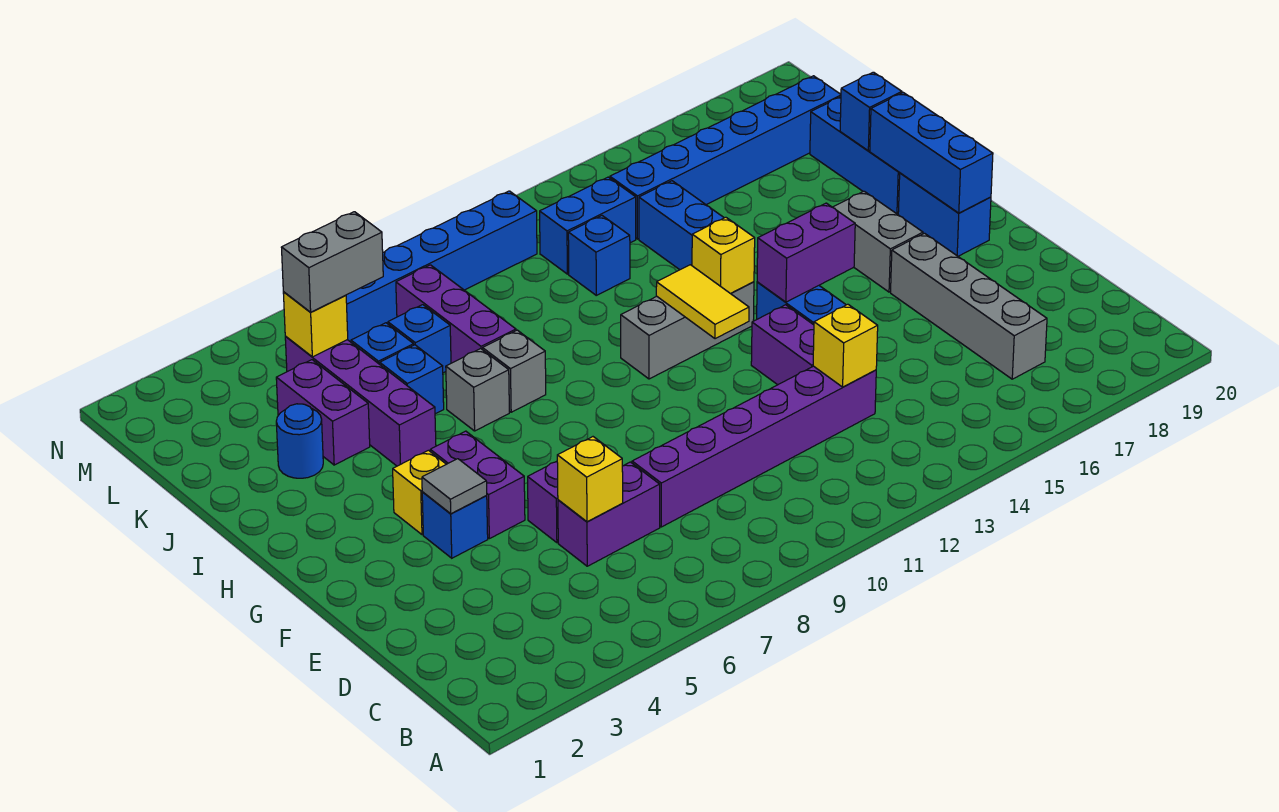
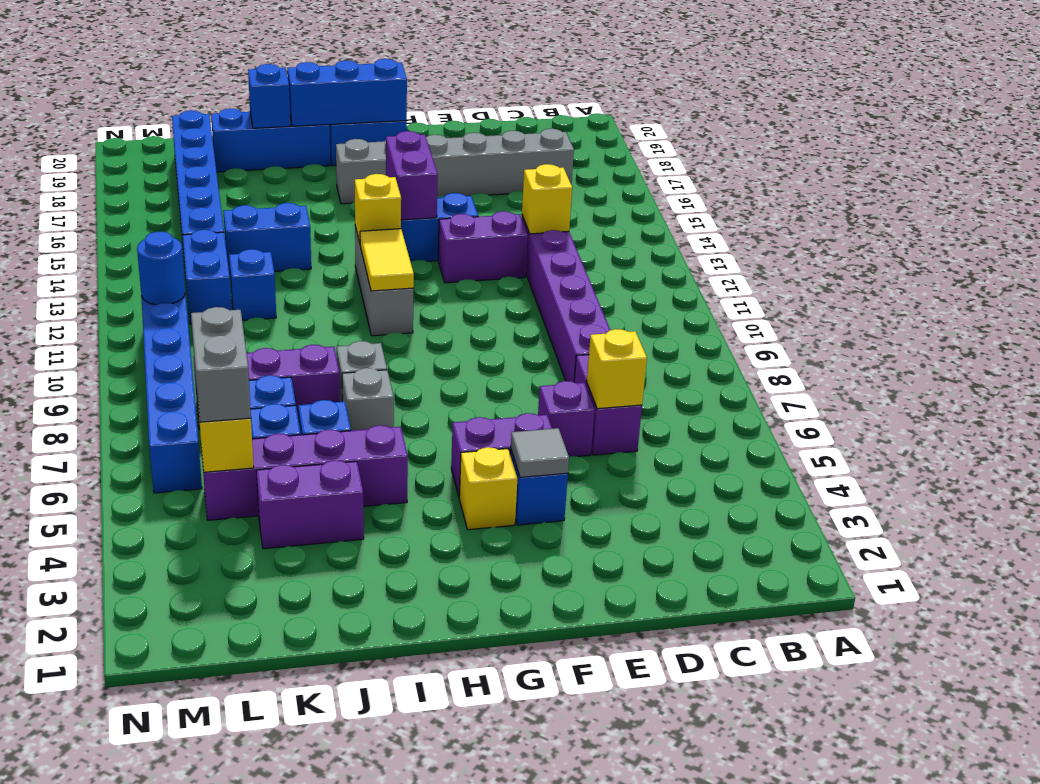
yellow tile G12:H12 level 2 -> yellow tile H11:H12 level 2
blue round brick J3 level 1 -> blue round brick M11 level 2

